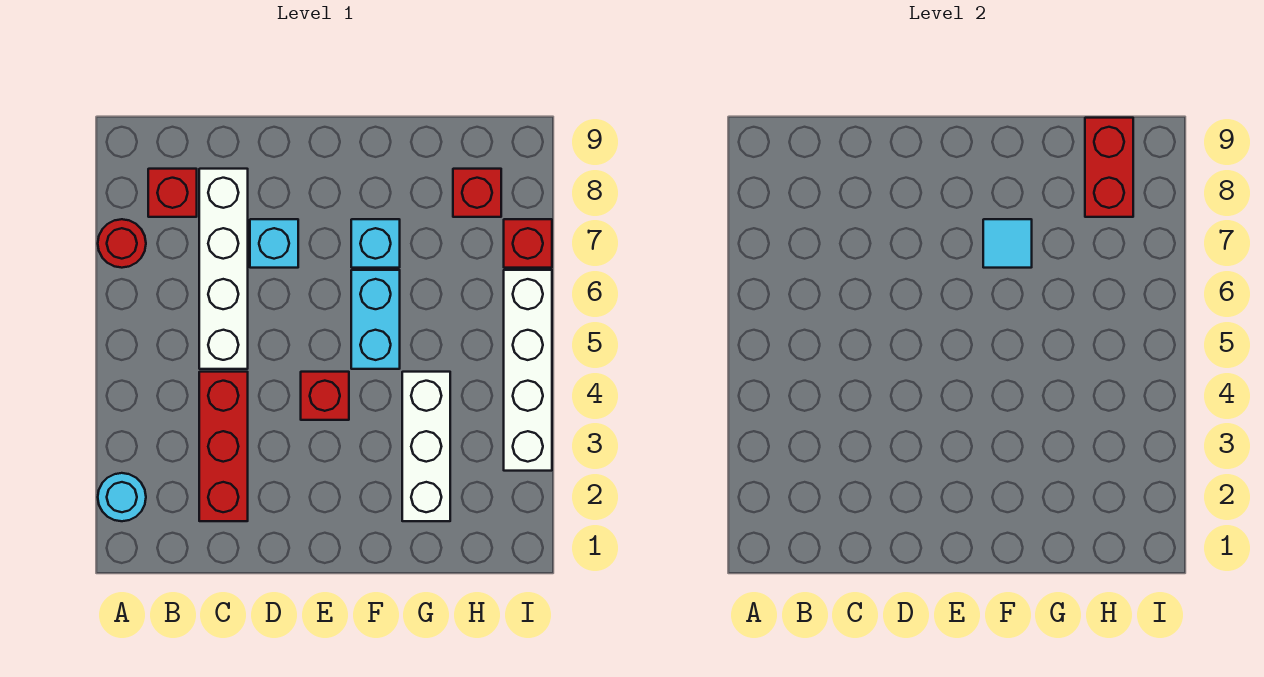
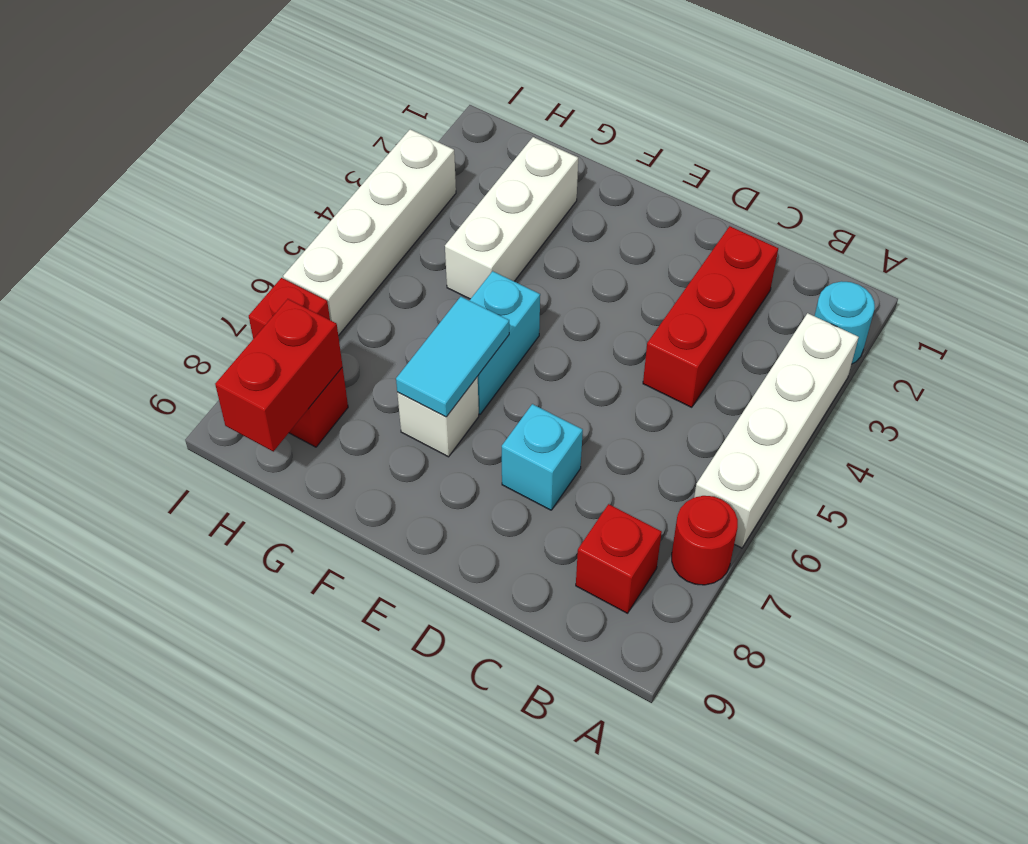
white brick C5:C8 level 1 -> white brick A3:A6 level 1
red brick E4 level 1 -> none
cyan brick F7 level 1 -> white brick F7 level 1
cyan tile F7 level 2 -> cyan tile F6:F7 level 2

